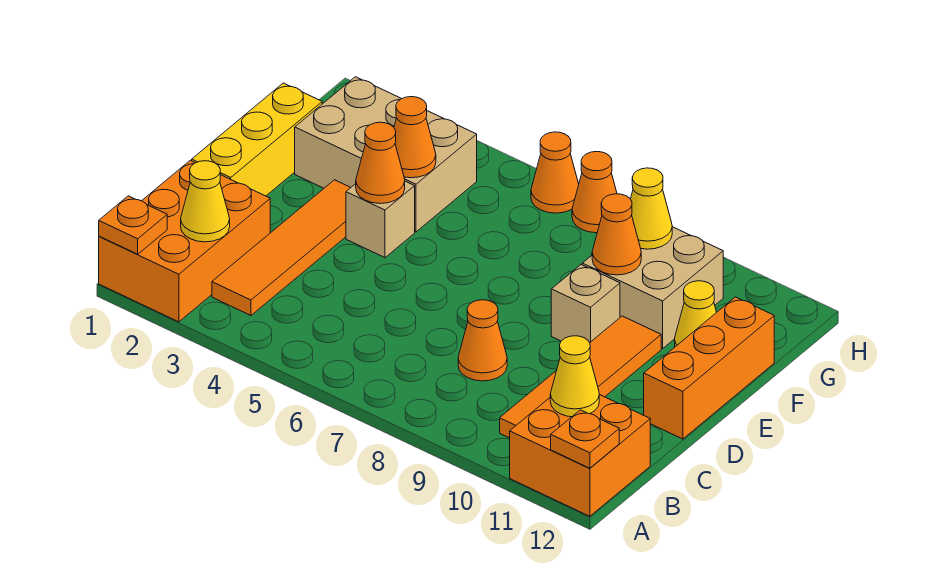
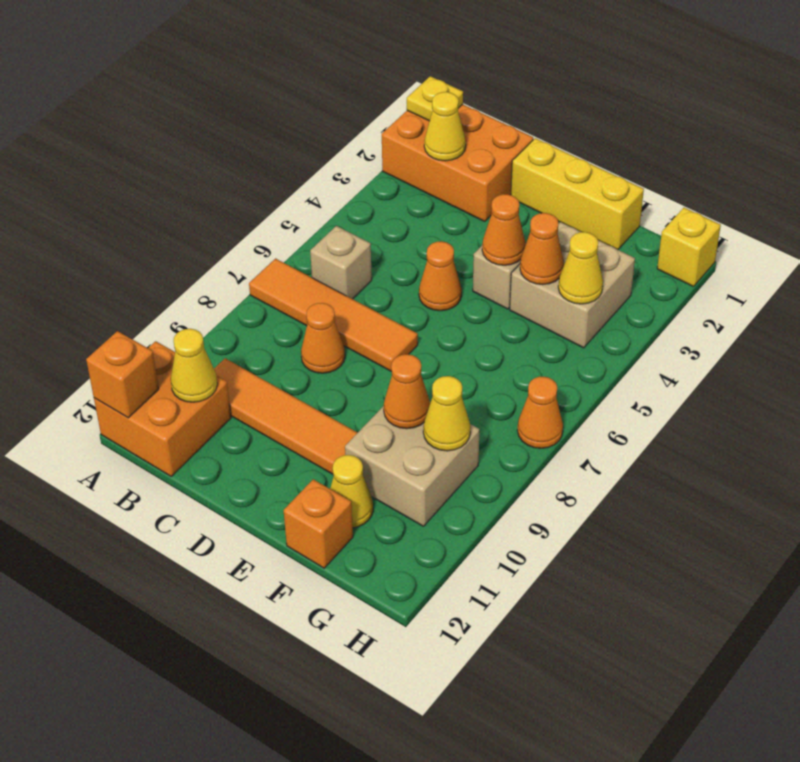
orange plate A1 level 2 -> yellow plate A1 level 2
orange plate A12 level 2 -> orange brick A12 level 2
orange tile B3:E3 level 1 -> orange tile A7:D7 level 1
orange brick D12:F12 level 1 -> orange brick F12 level 1
tan brick E9 level 1 -> tan brick B6 level 1
tan brick F2:G4 level 1 -> tan brick F3:G4 level 1
none -> yellow cone G4 level 2
none -> yellow brick H1 level 1
orange cone H6 level 1 -> orange cone D5 level 1

